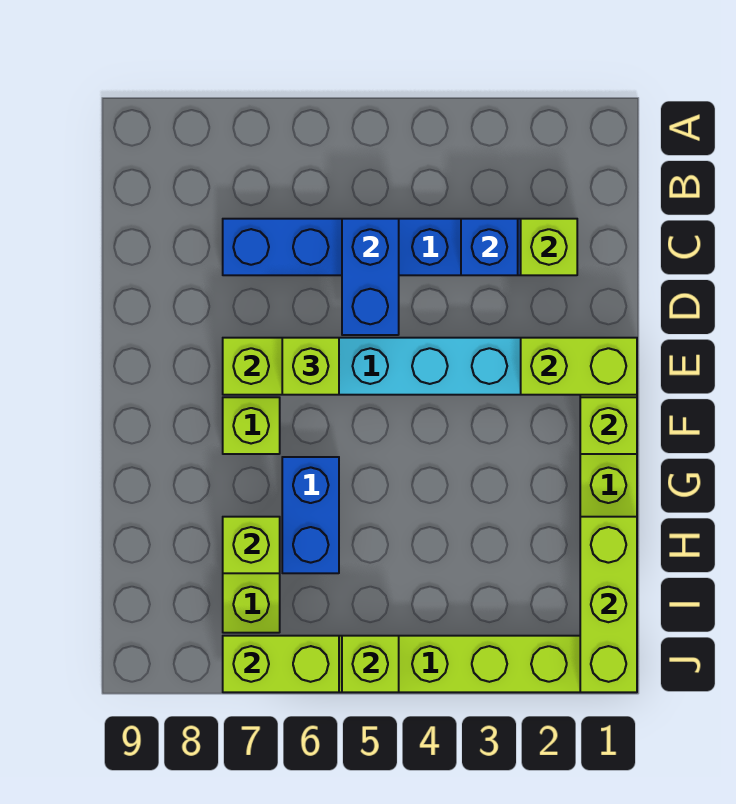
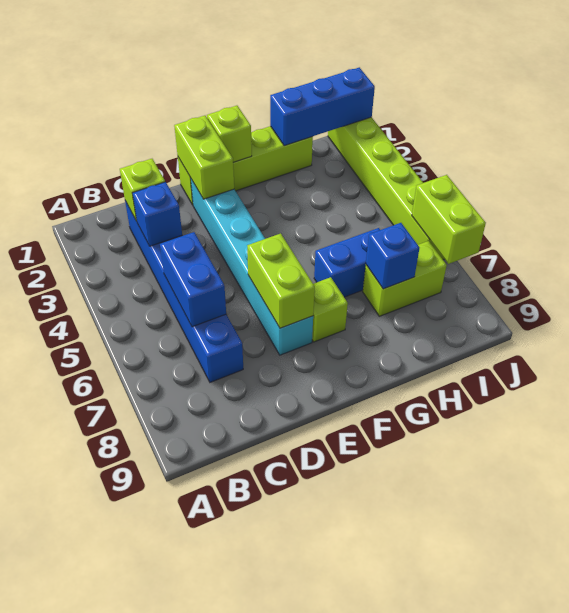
blue brick C5:D5 level 2 -> blue brick C5:C6 level 2
lime brick E6 level 3 -> none
lime brick H1:J1 level 2 -> blue brick H1:J1 level 2
lime brick H7 level 2 -> blue brick H7 level 2
lime brick J5 level 2 -> none

